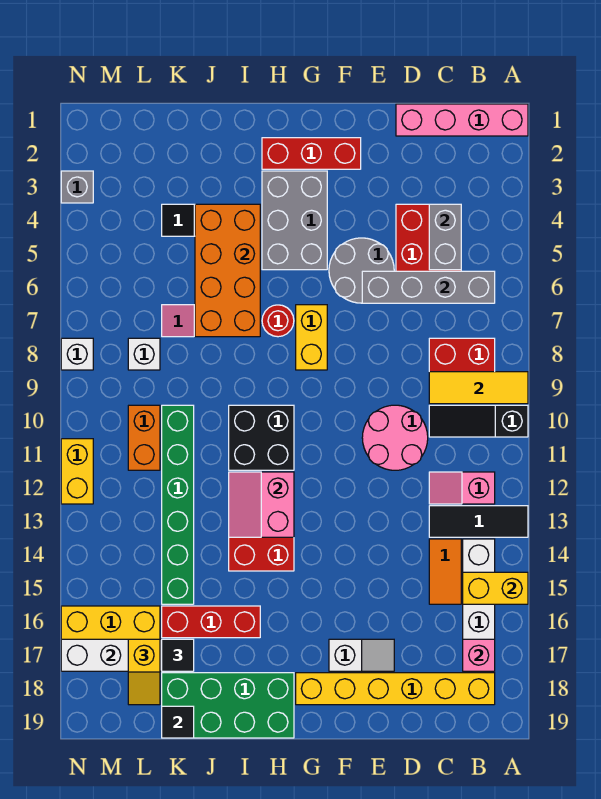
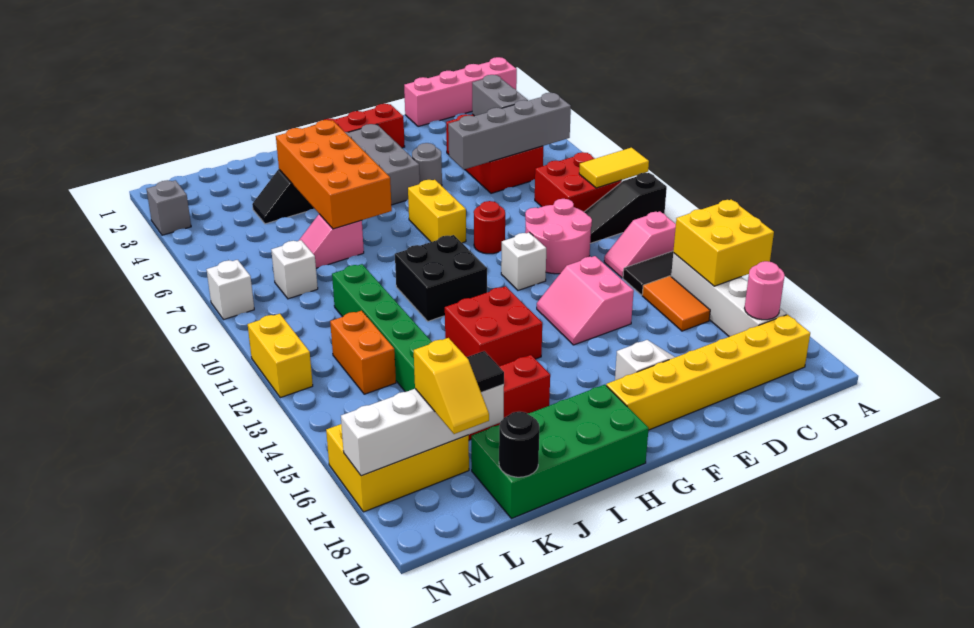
yellow tile A9:C9 level 2 -> yellow tile A9:B9 level 2
yellow brick A15:B15 level 2 -> yellow brick A14:B15 level 2
pink brick B17 level 2 -> pink round brick B17 level 2
grey round brick E5:F6 level 1 -> grey round brick F5 level 1
none -> white brick F11 level 1
red round brick H7 level 1 -> red round brick F9 level 1
pink slope H12:I13 level 2 top H -> pink slope E13:F14 level 1 top E
black tile K19 level 2 -> black round brick K19 level 2
orange brick L10:L11 level 1 -> orange brick L12:L13 level 1

